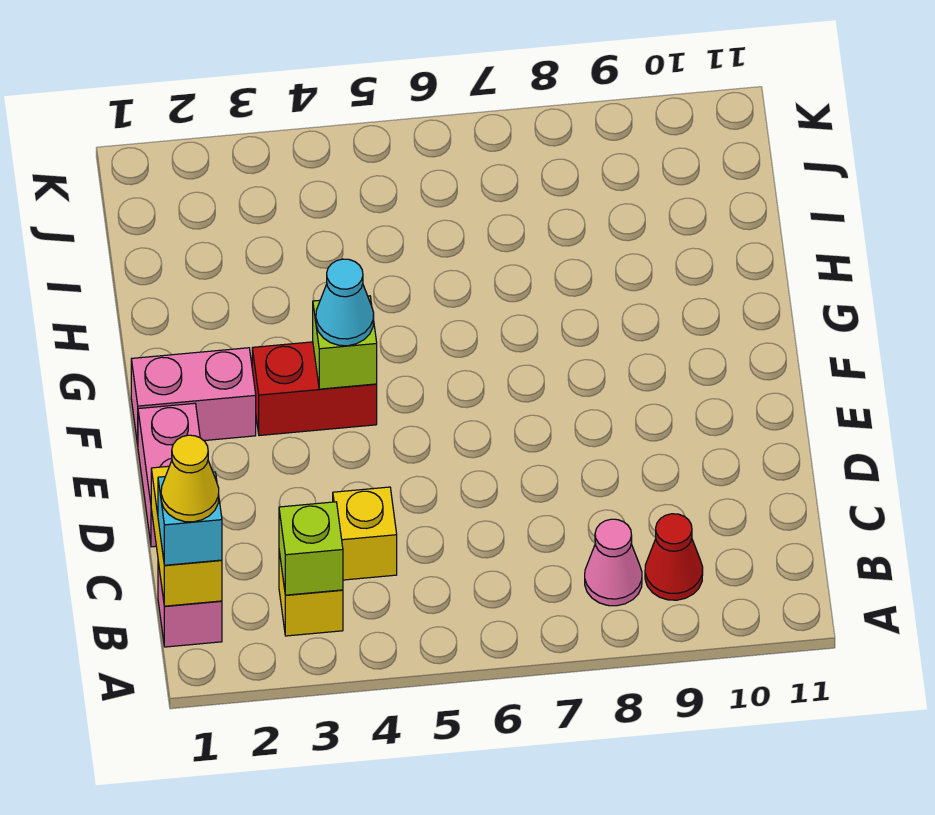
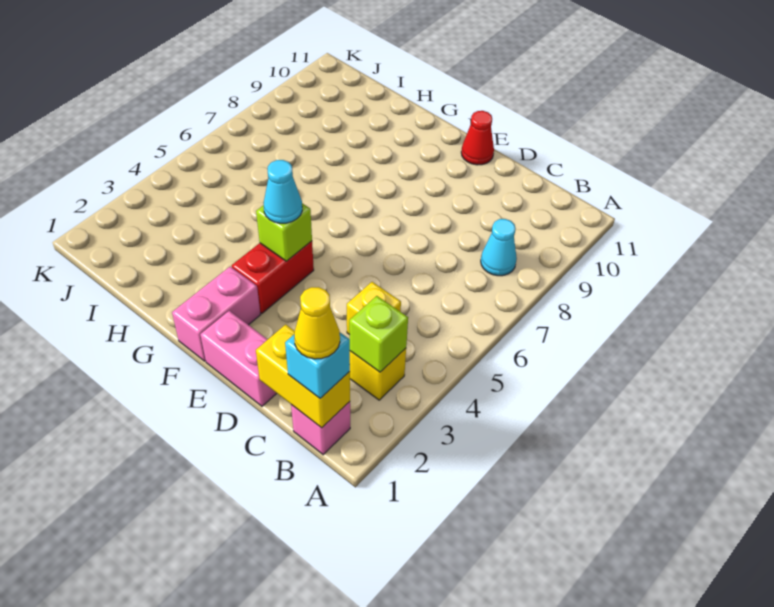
pink cone B8 level 1 -> cyan cone B8 level 1
red cone B9 level 1 -> red cone E11 level 1

